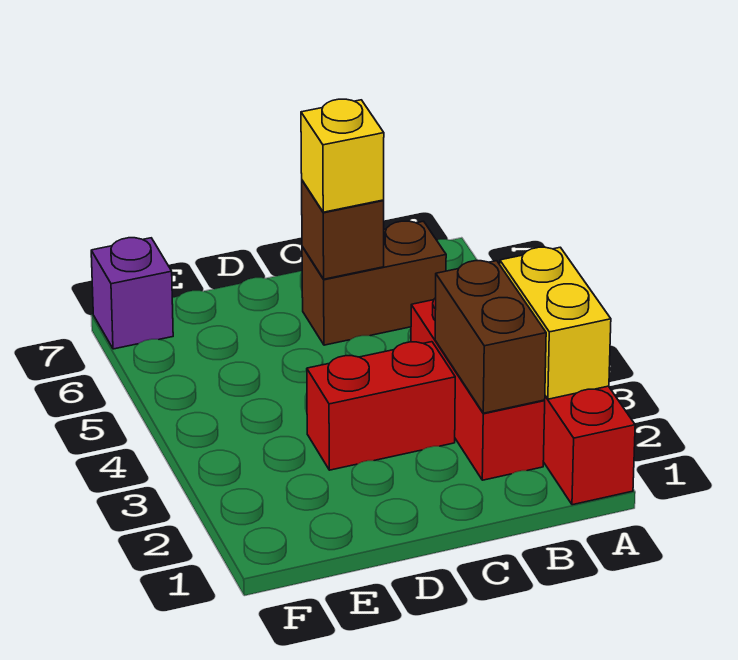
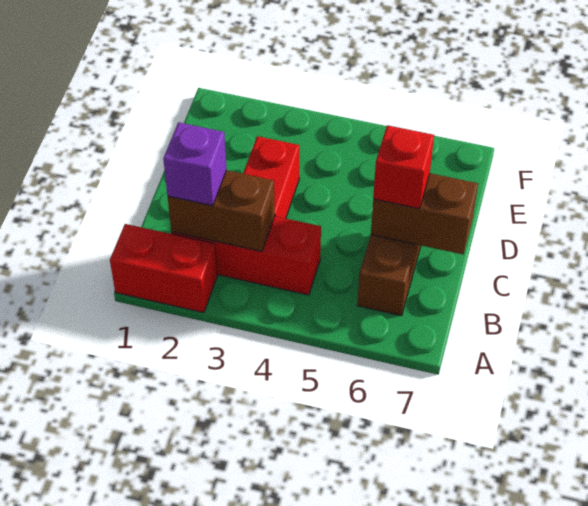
yellow brick A2:A3 level 2 -> none
brown brick C6 level 2 -> brown brick C6:C7 level 2
yellow brick C6 level 3 -> red brick C6 level 3
purple brick F7 level 1 -> purple brick B2 level 3

